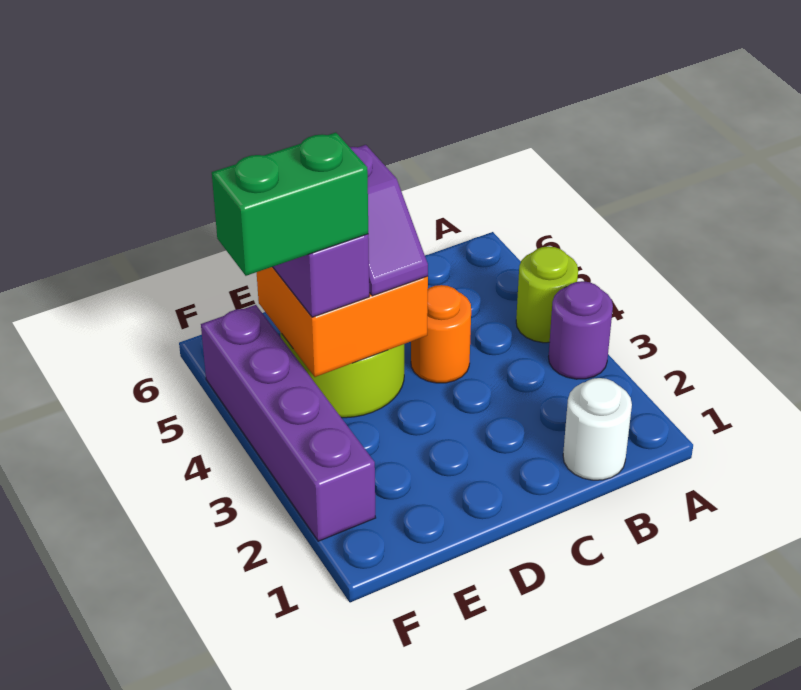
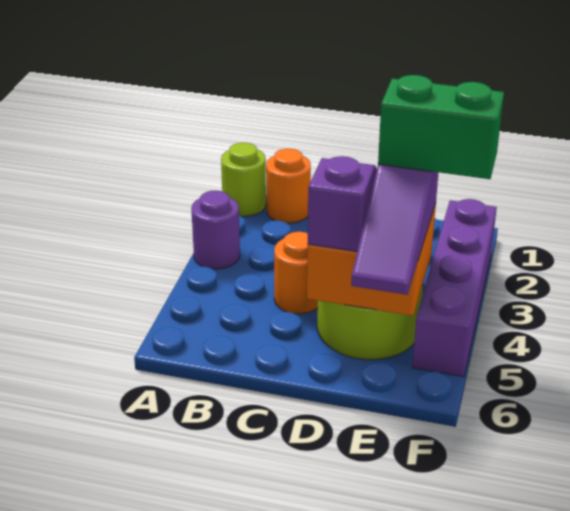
lime round brick A4 level 1 -> lime round brick A1 level 1
white round brick B1 level 1 -> orange round brick B1 level 1

